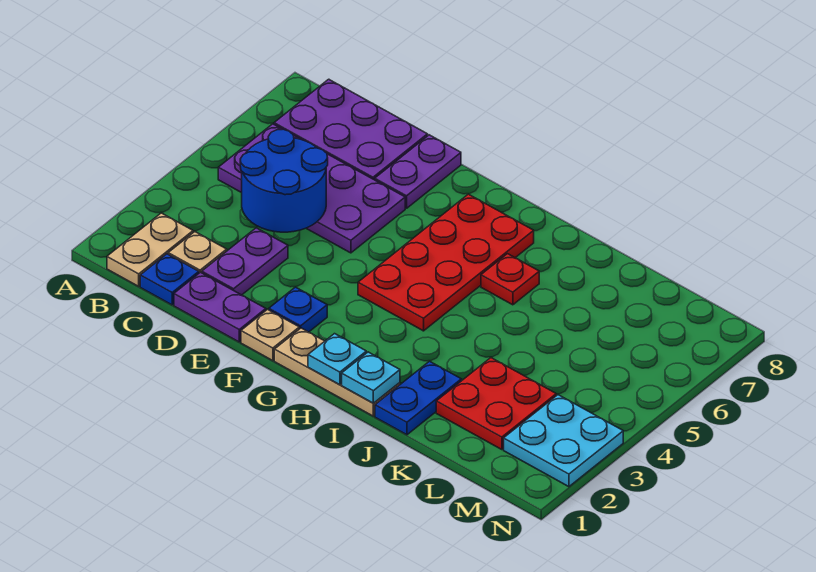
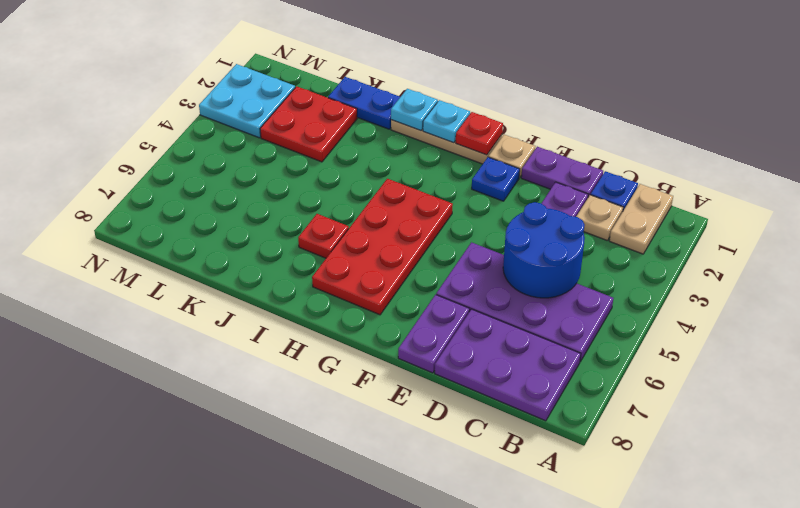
none -> red plate G1 level 2
blue plate J1:J2 level 1 -> blue plate J1:K1 level 1

